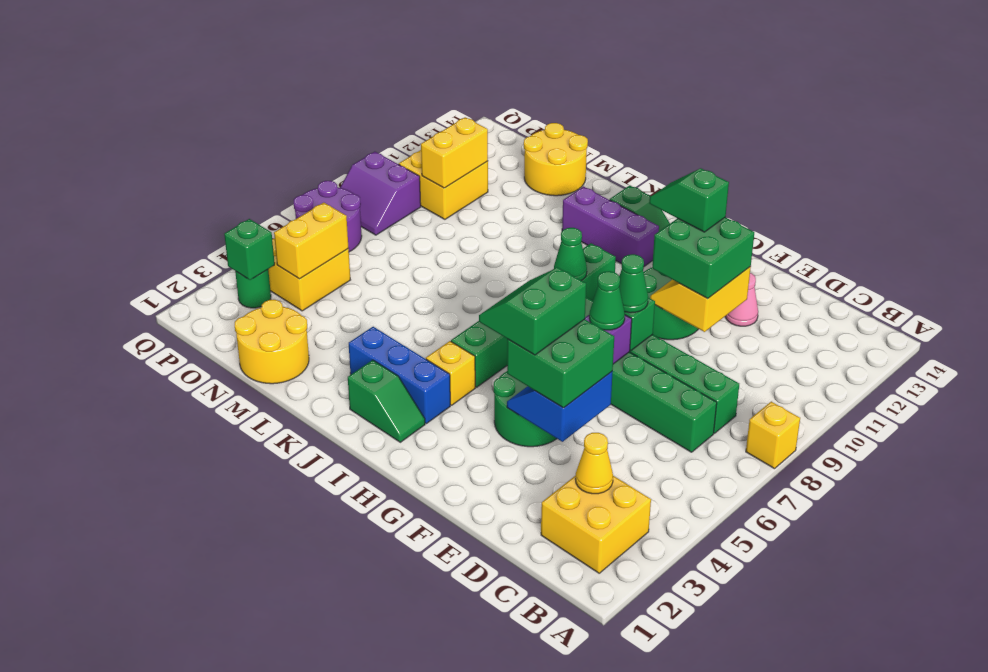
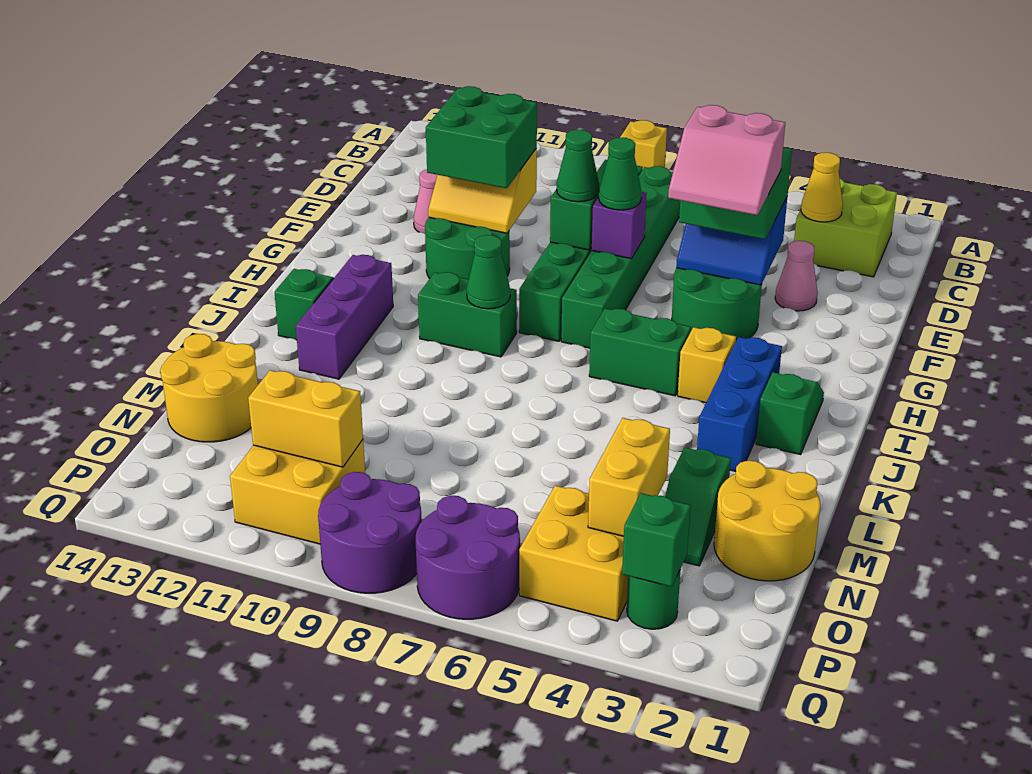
yellow brick B2:C3 level 1 -> lime brick B2:C3 level 1
none -> pink cone E3 level 1
green slope F4:G5 level 4 top F -> pink slope F4:G5 level 4 top F
green slope F11:G11 level 4 top F -> green slope M3:N3 level 1 top M
yellow brick O4:O5 level 2 -> yellow brick N4:O4 level 2
purple slope P8:Q9 level 1 top 9 -> purple round brick P8:Q9 level 1

